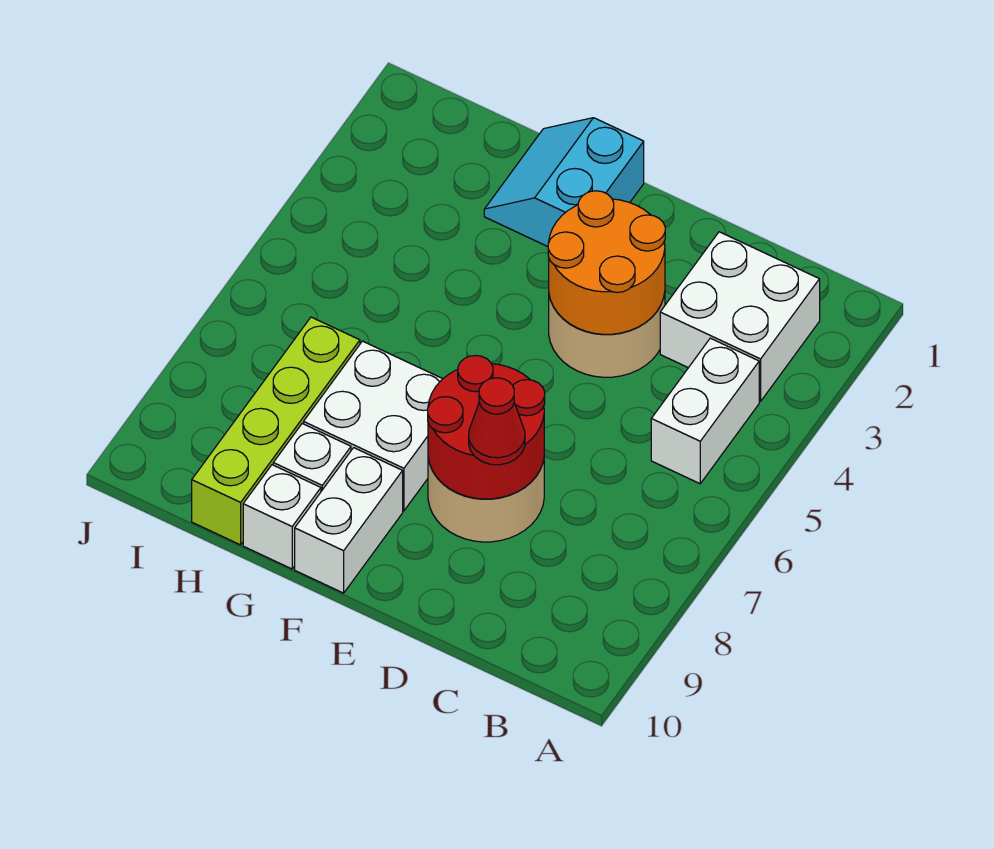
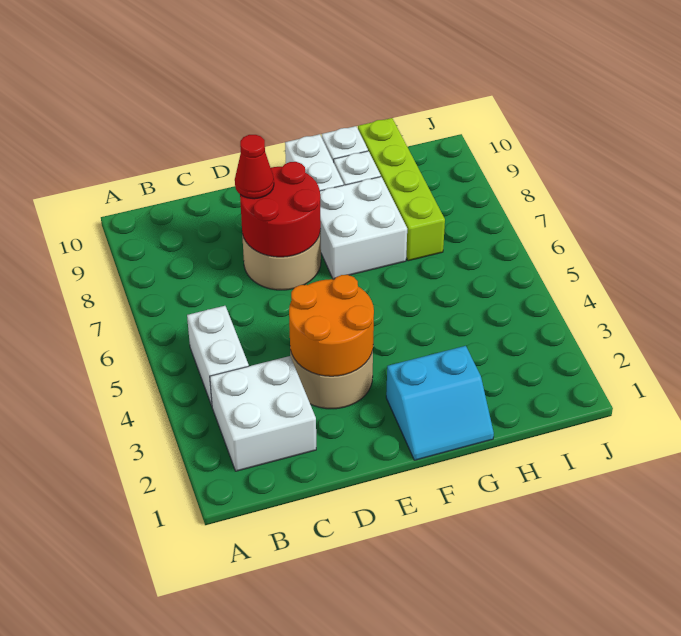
cyan slope F1:G2 level 1 top F -> cyan slope F1:G2 level 1 top 2

